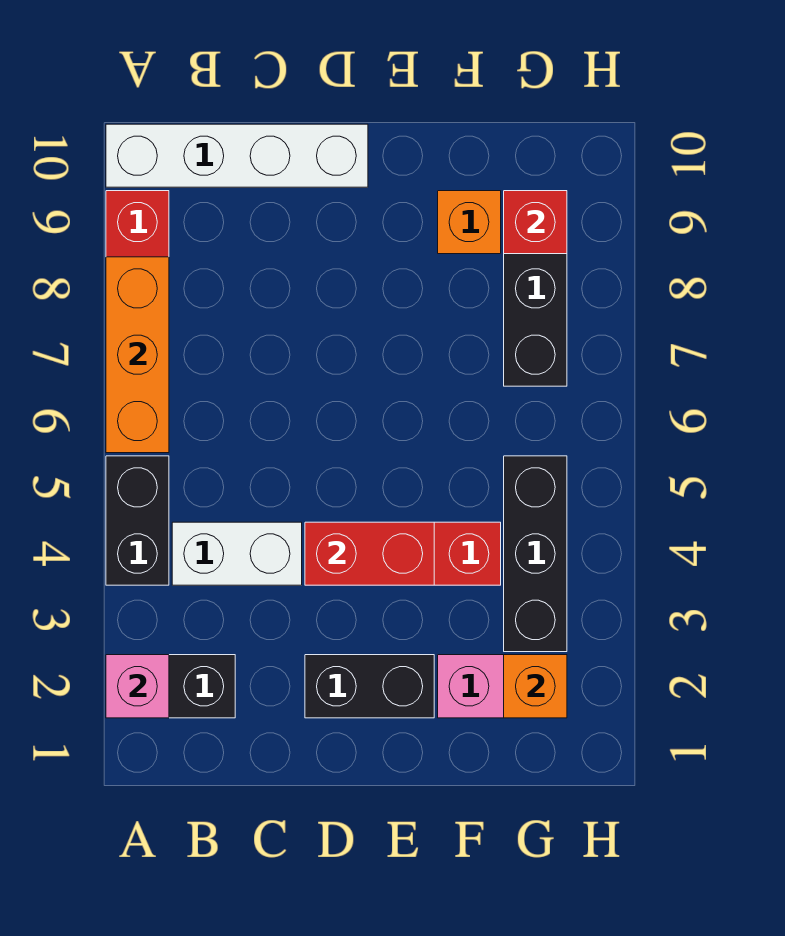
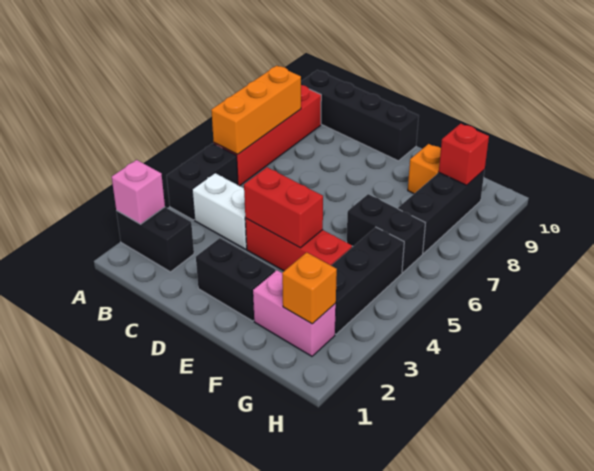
white brick A10:D10 level 1 -> black brick A10:D10 level 1
none -> black brick F6:G6 level 1

